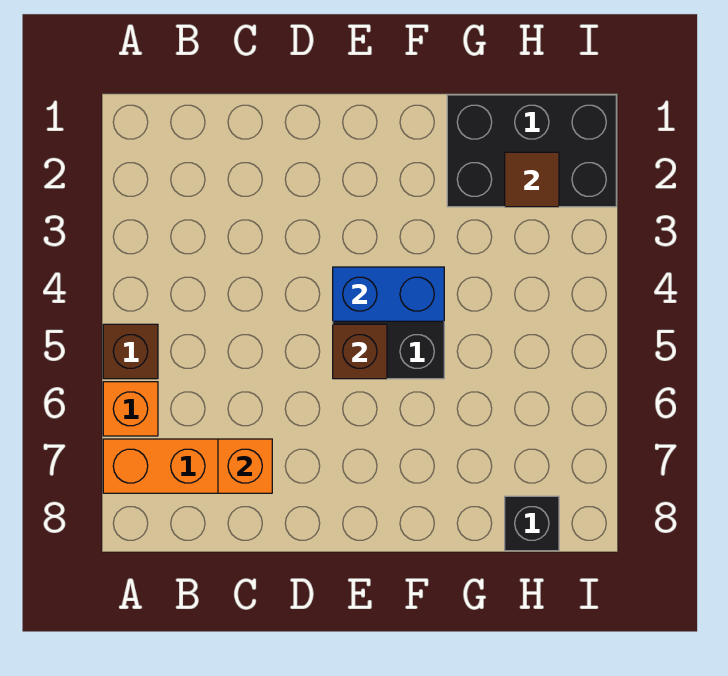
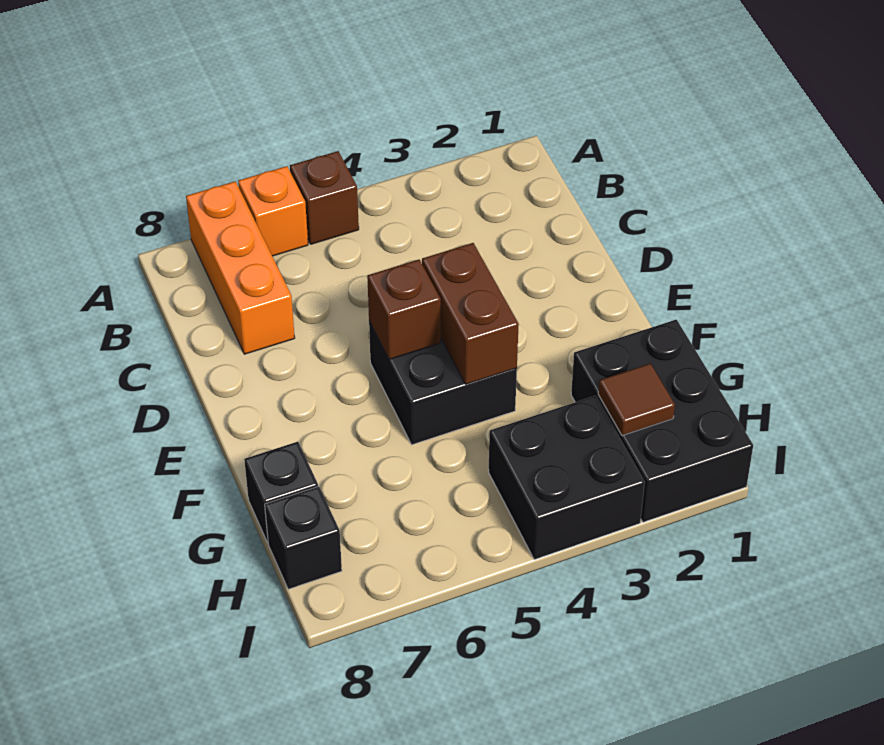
orange brick C7 level 2 -> none
blue brick E4:F4 level 2 -> brown brick E4:F4 level 2
none -> black brick G8 level 1
none -> black brick H3:I4 level 1

